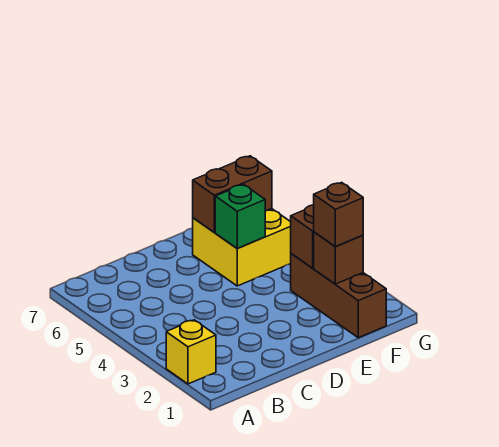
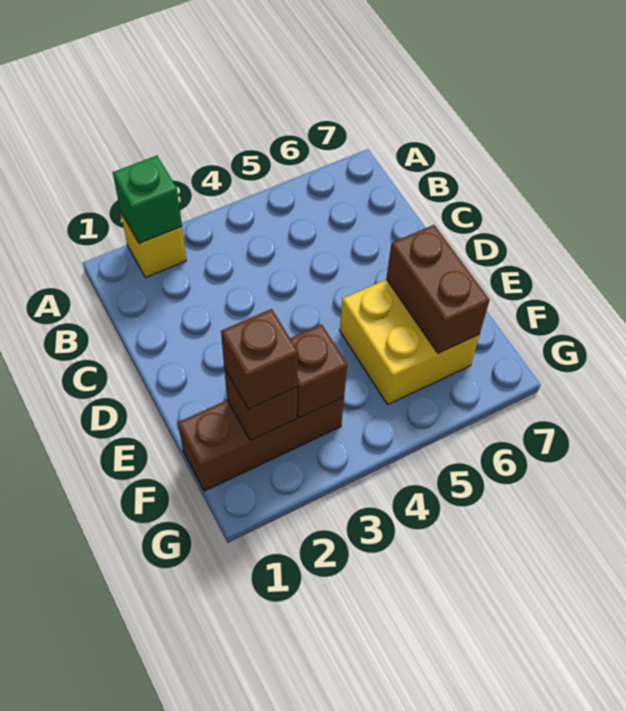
green brick E5 level 2 -> green brick A2 level 2

